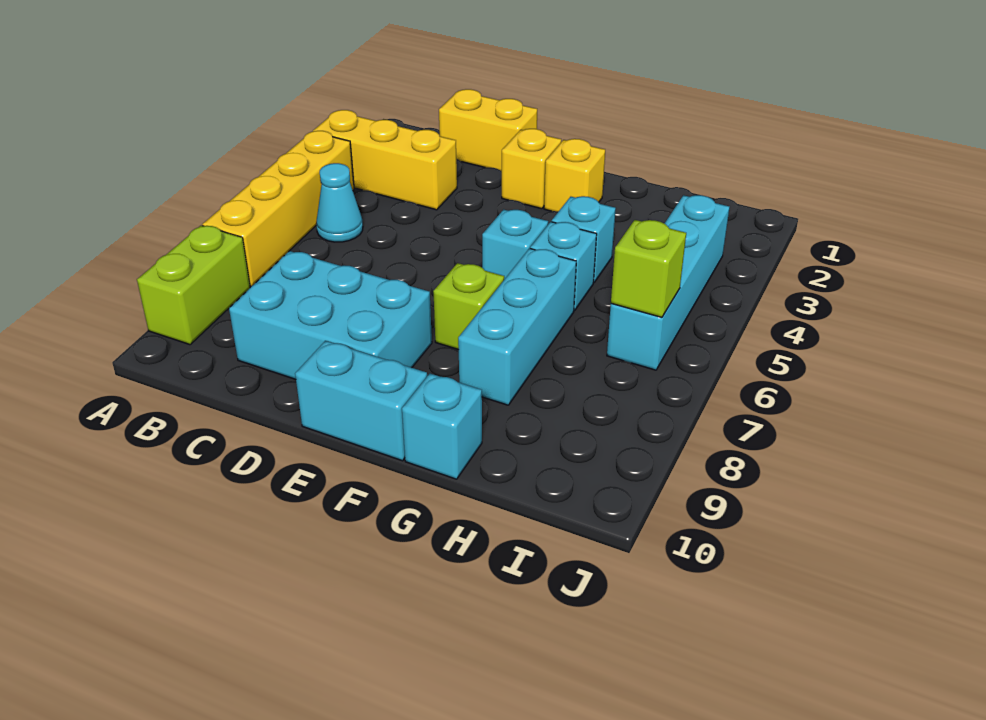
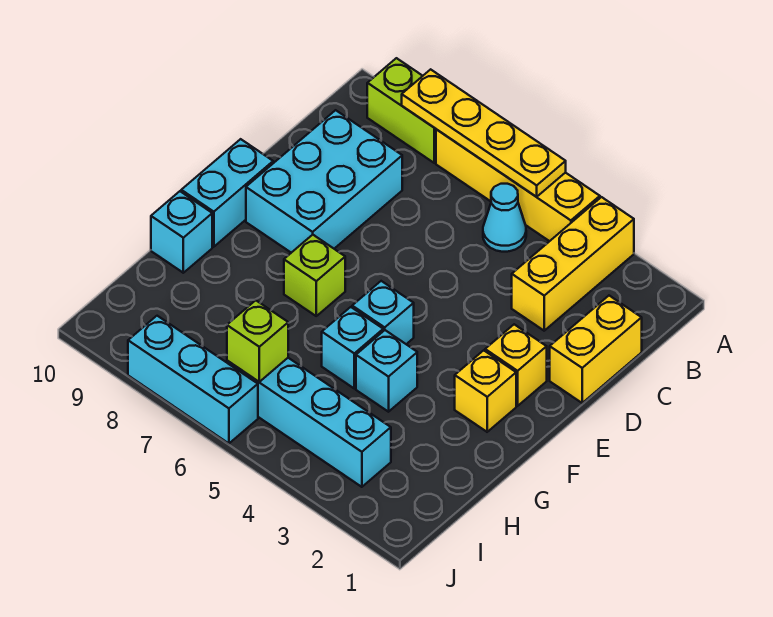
none -> yellow plate A5:A8 level 2
cyan brick G6:G8 level 1 -> cyan brick J6:J8 level 1

